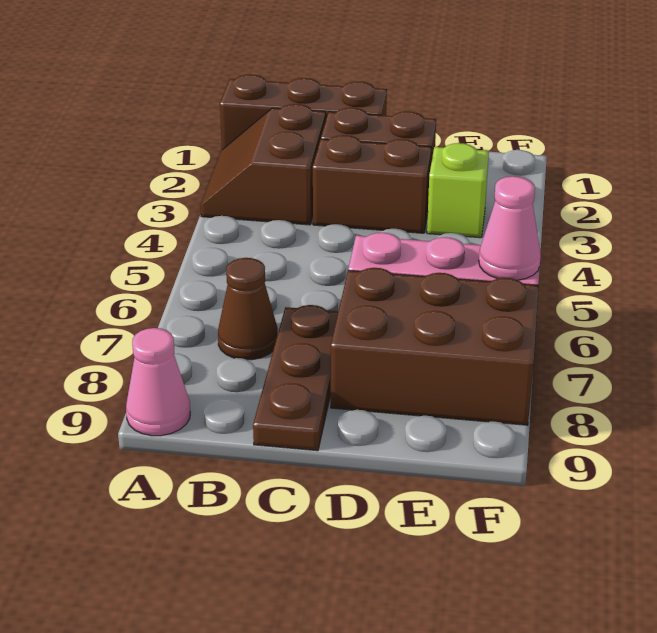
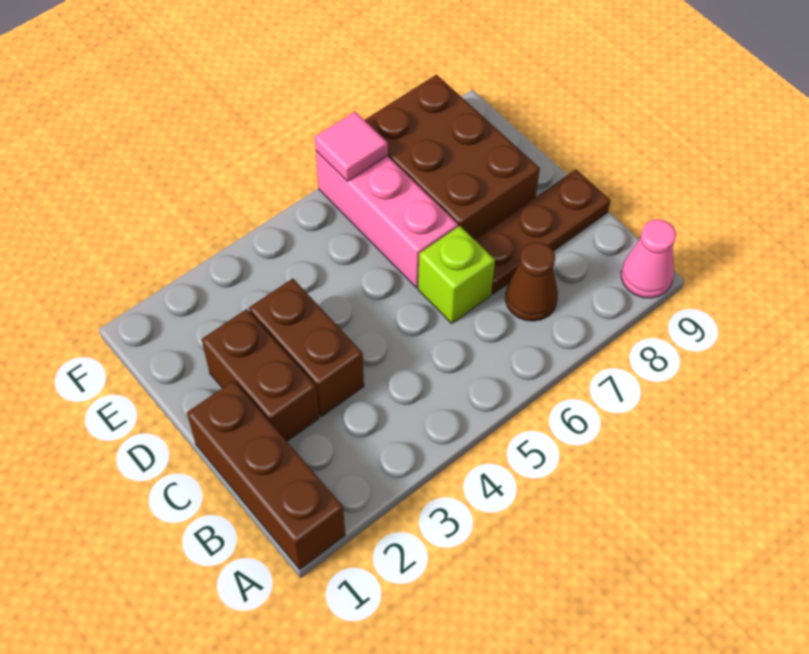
brown slope A2:B3 level 1 top B -> none
lime brick E3 level 1 -> lime brick C6 level 1
pink cone F6 level 2 -> pink tile F6 level 2

